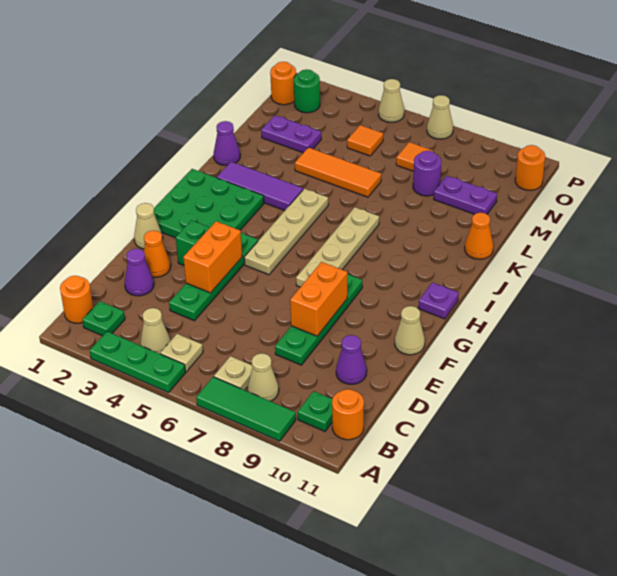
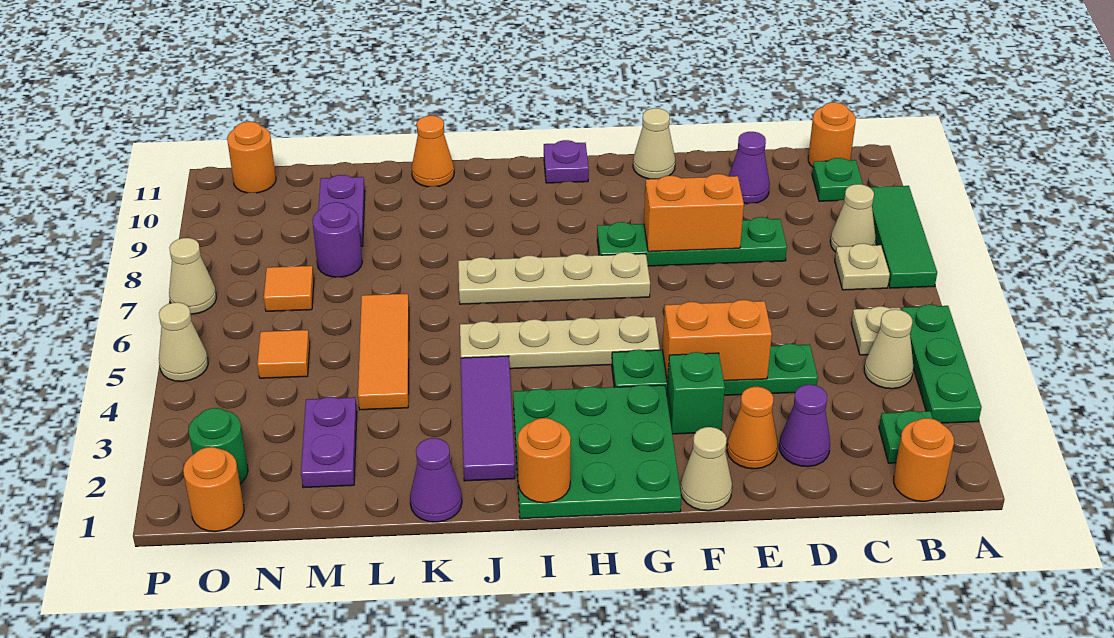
none -> orange round brick I1 level 2

